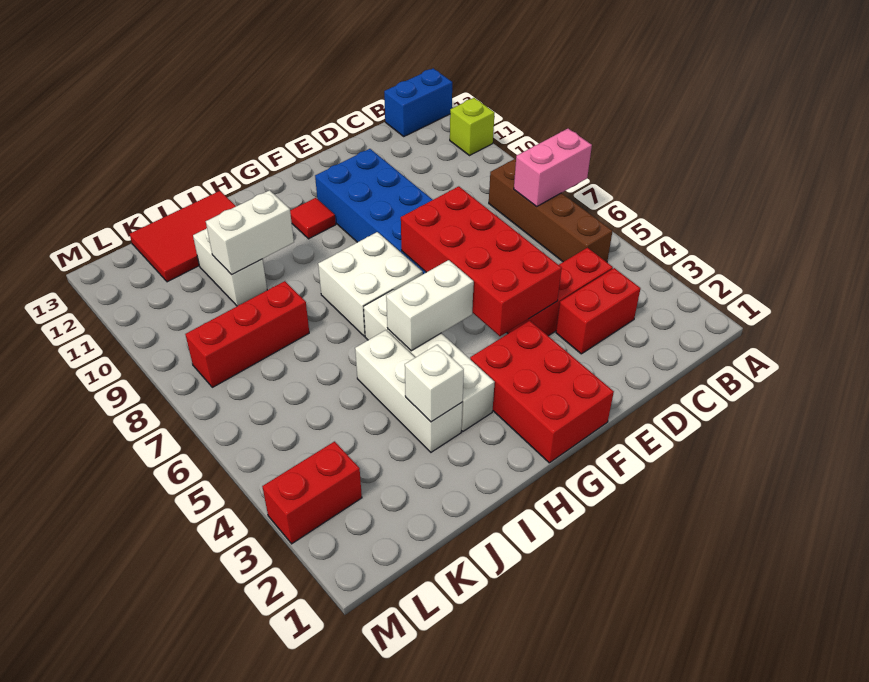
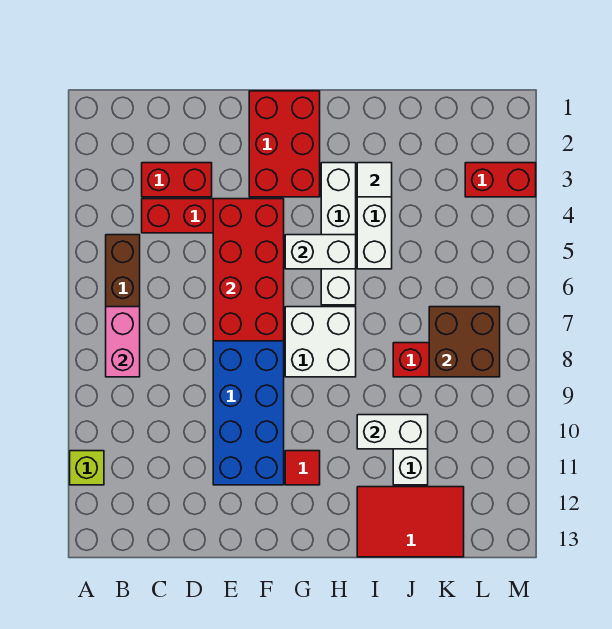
pink brick A7:B7 level 2 -> pink brick B7:B8 level 2
blue brick A13:B13 level 1 -> none
white brick I3 level 2 -> white tile I3 level 2
none -> brown brick K7:L8 level 2

